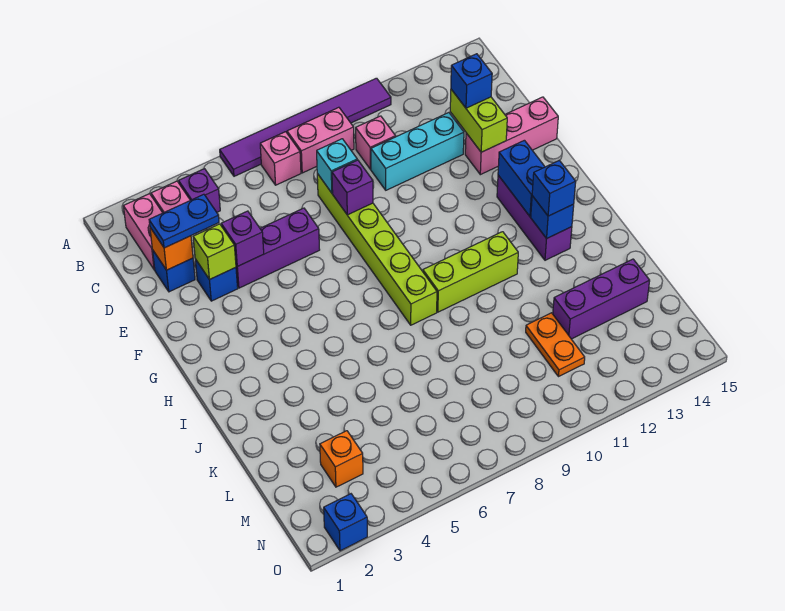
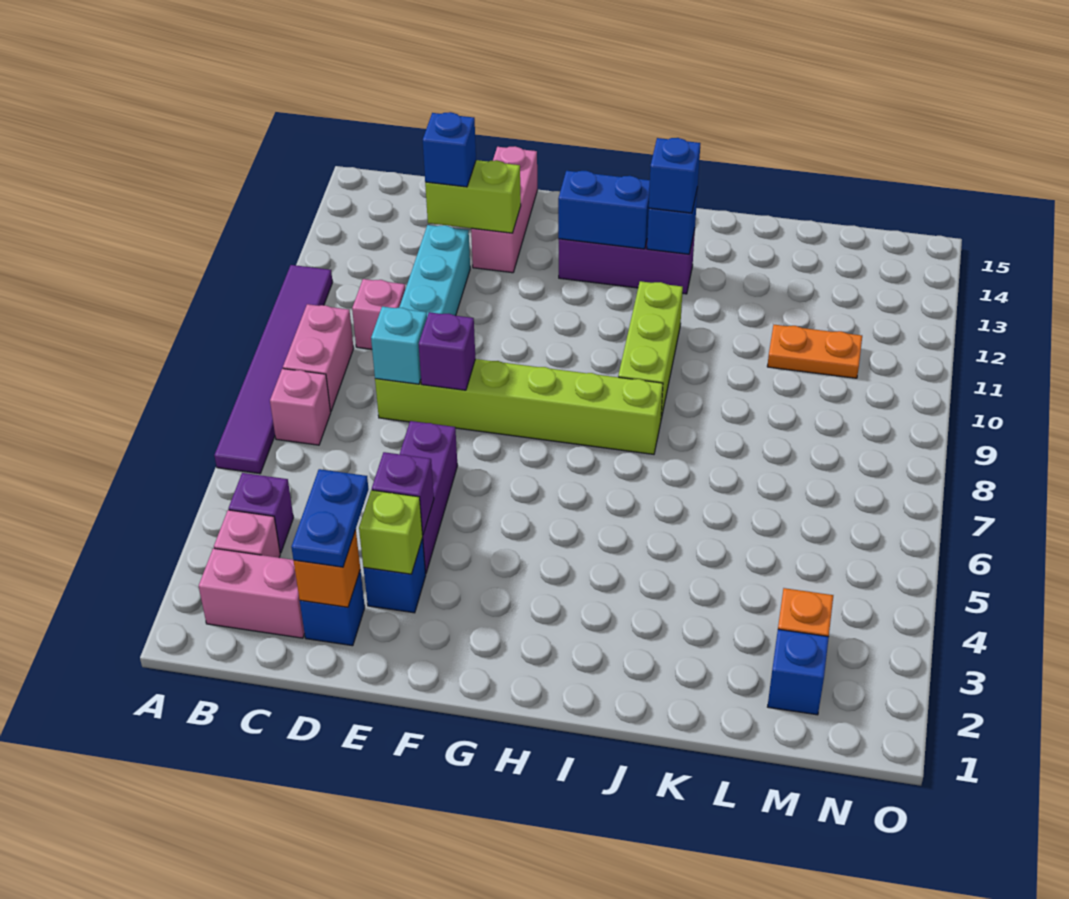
purple brick L12:L14 level 1 -> none
blue brick O2 level 1 -> blue brick M2 level 1

